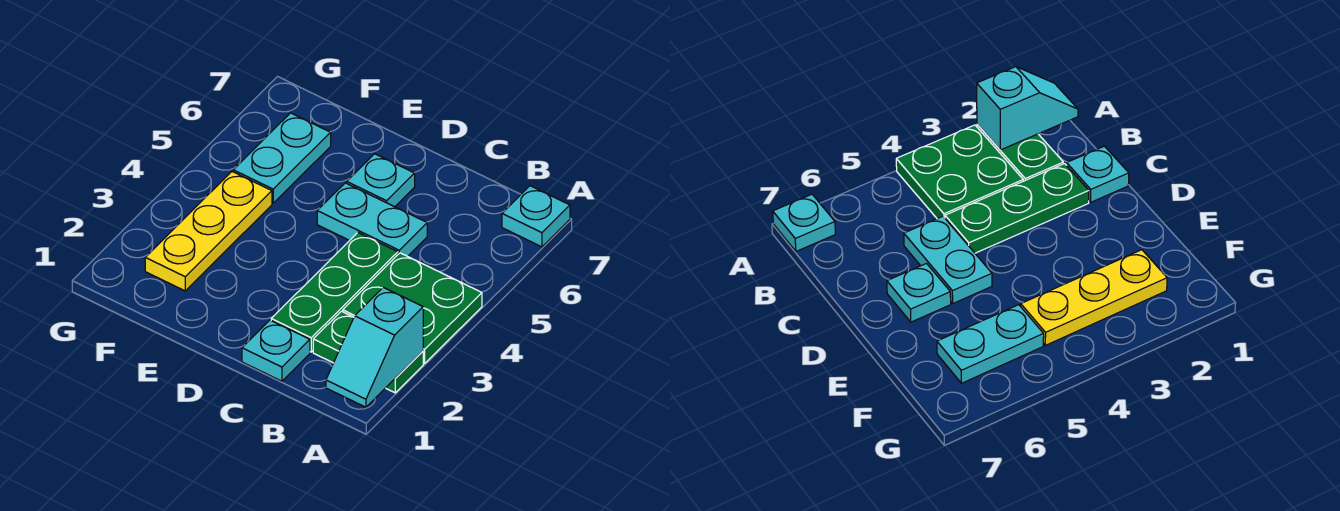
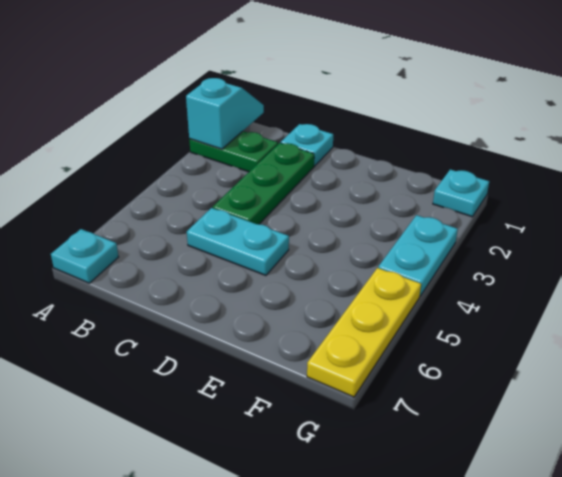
green plate A3:B4 level 1 -> none
cyan plate D6 level 1 -> cyan plate G1 level 1
yellow plate F2:F4 level 1 -> yellow plate G5:G7 level 1
cyan plate F5:F6 level 1 -> cyan plate G3:G4 level 1

